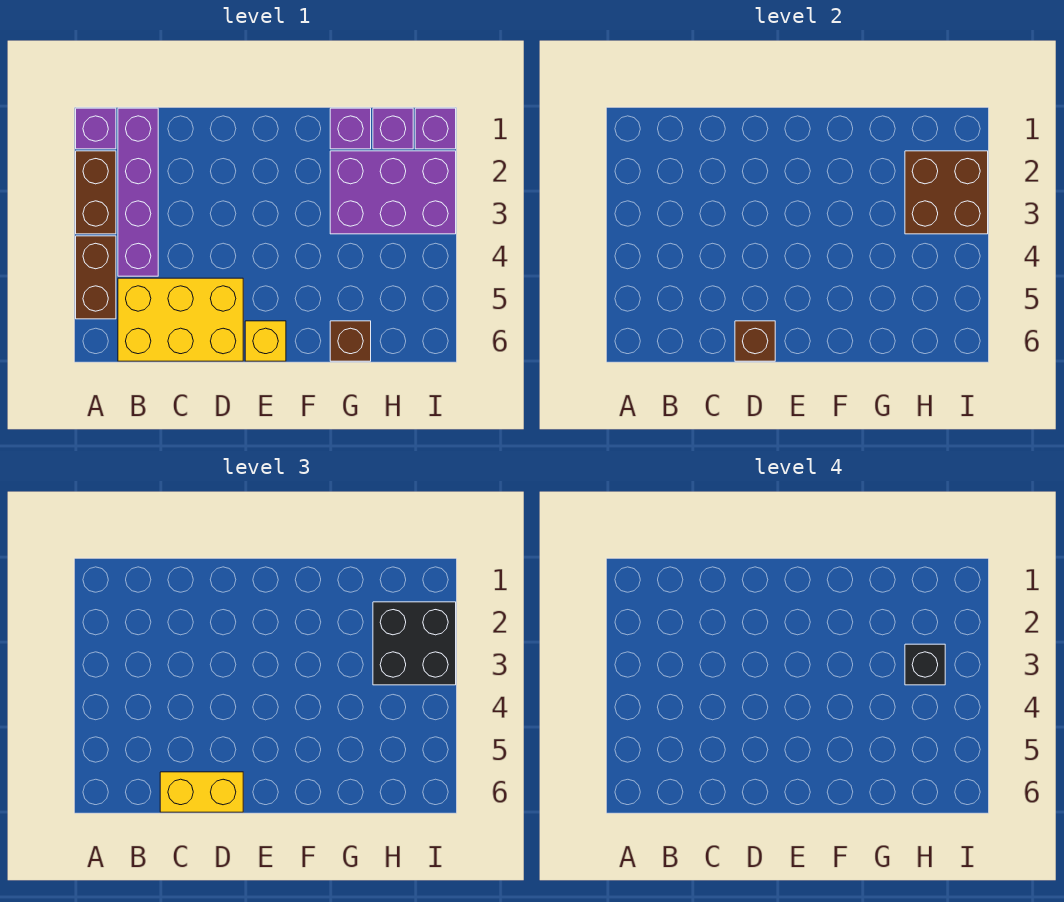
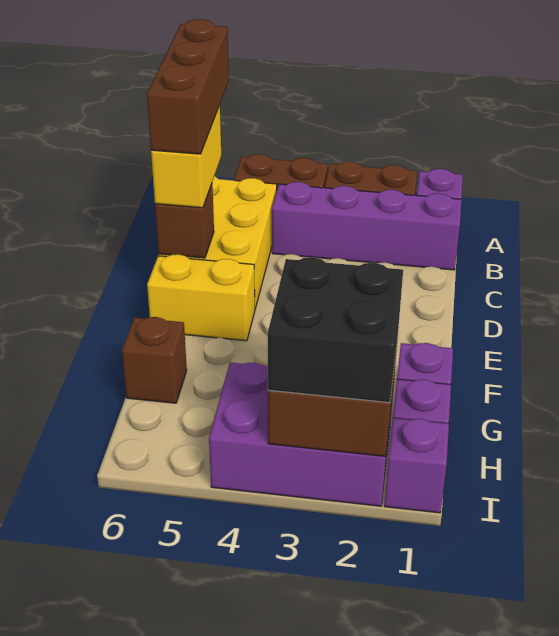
none -> brown brick B6:D6 level 4
yellow brick E6 level 1 -> yellow brick E5:E6 level 1
purple brick G2:I3 level 1 -> purple brick H2:I4 level 1
black brick H3 level 4 -> none

